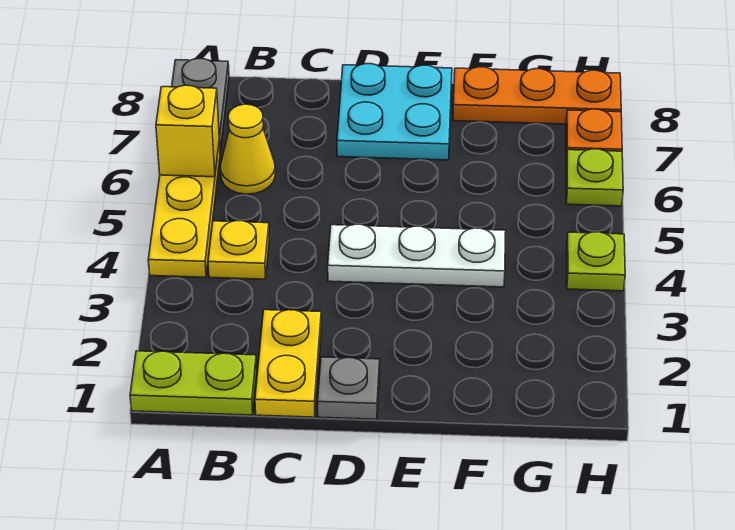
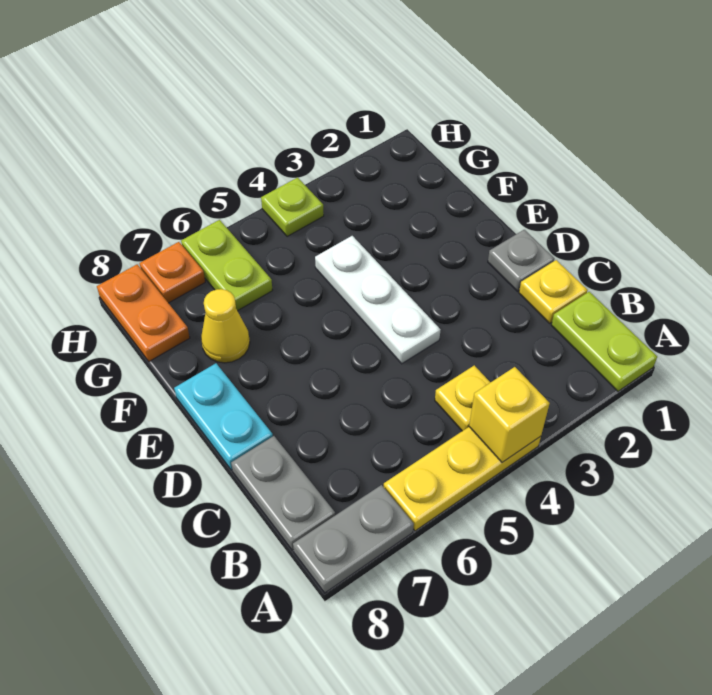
yellow brick A6 level 2 -> yellow brick A4 level 2
yellow cone B6 level 1 -> yellow cone F7 level 1
none -> grey plate B8:C8 level 1
yellow plate C1:C2 level 1 -> yellow plate C1 level 1
cyan plate D7:E8 level 1 -> cyan plate D8:E8 level 1
orange plate F8:H8 level 1 -> orange plate G8:H8 level 1
lime plate H6 level 1 -> lime plate G6:H6 level 1

